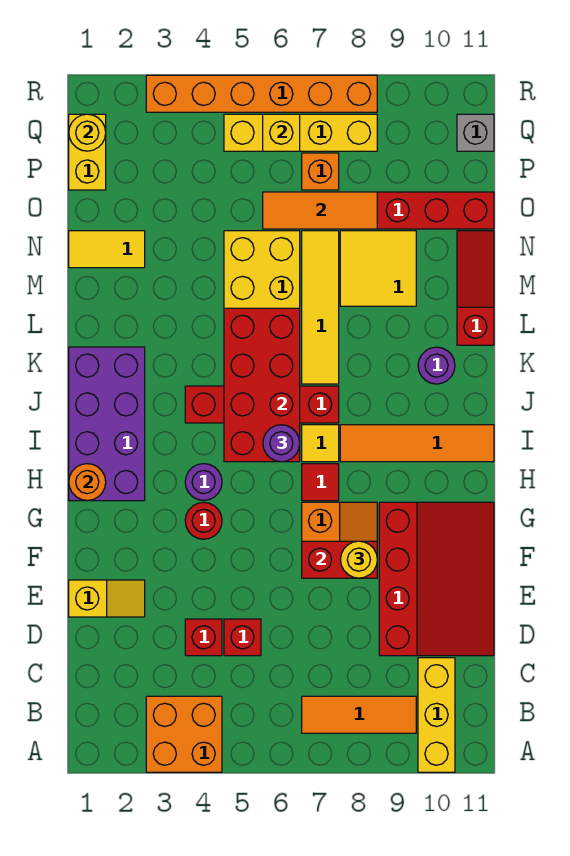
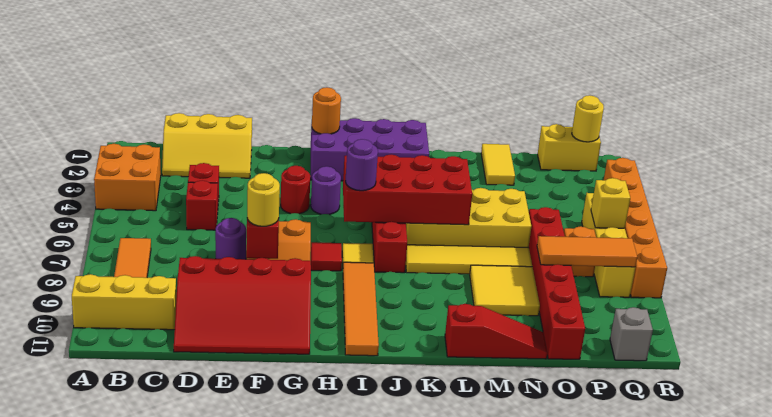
yellow slope E1:E2 level 1 top 1 -> yellow slope C1:E2 level 1 top 1
purple round brick K10 level 1 -> purple round brick E7 level 1
orange tile O6:O8 level 2 -> orange tile O8:Q8 level 2

